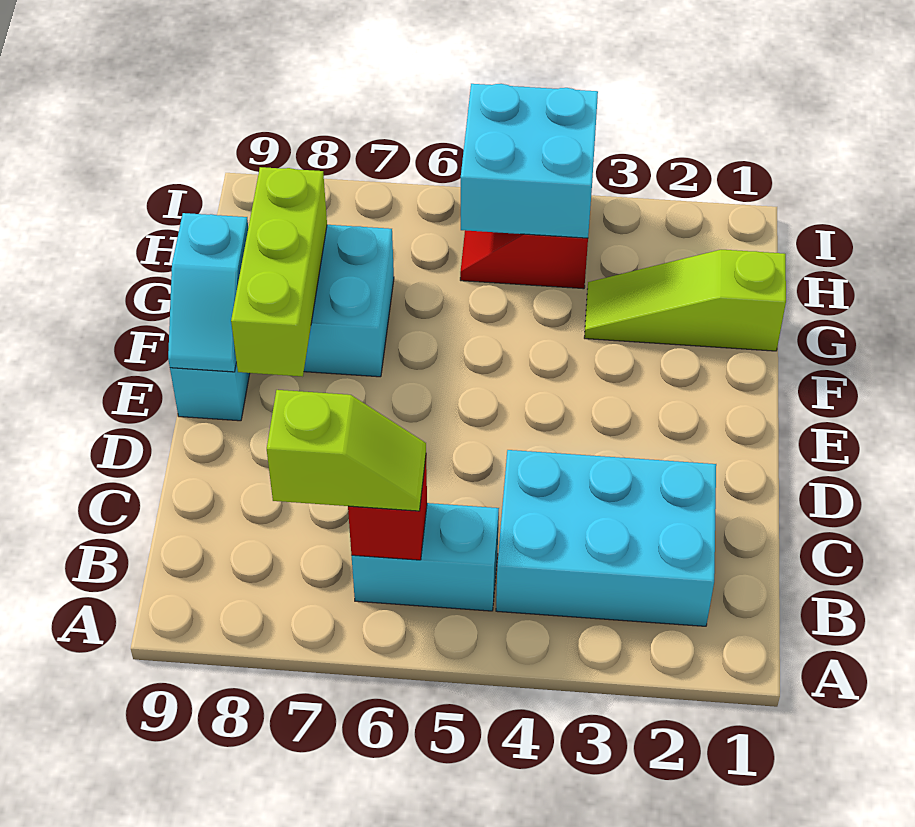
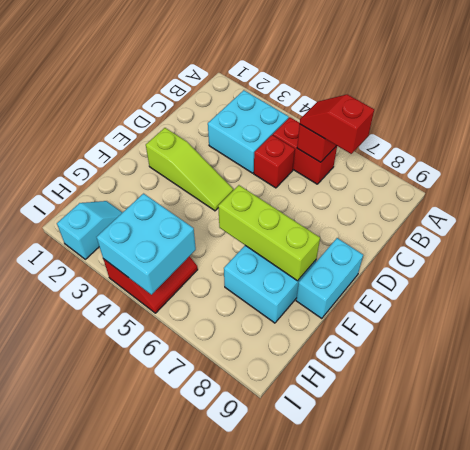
cyan brick B2:C4 level 1 -> cyan brick B3:C4 level 1
cyan brick B5:B6 level 1 -> red brick B5:B6 level 1
lime slope B6:B7 level 3 top 7 -> red slope B6:B7 level 3 top 7
none -> red brick C5 level 1
lime brick E8:G8 level 2 -> lime brick F6:F8 level 2
cyan slope E9:F9 level 2 top F -> cyan slope H2:I2 level 1 top I
lime slope G1:G3 level 1 top 1 -> lime slope E2:E4 level 1 top 2

